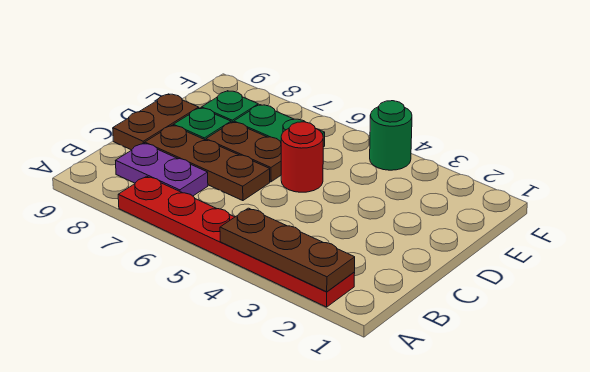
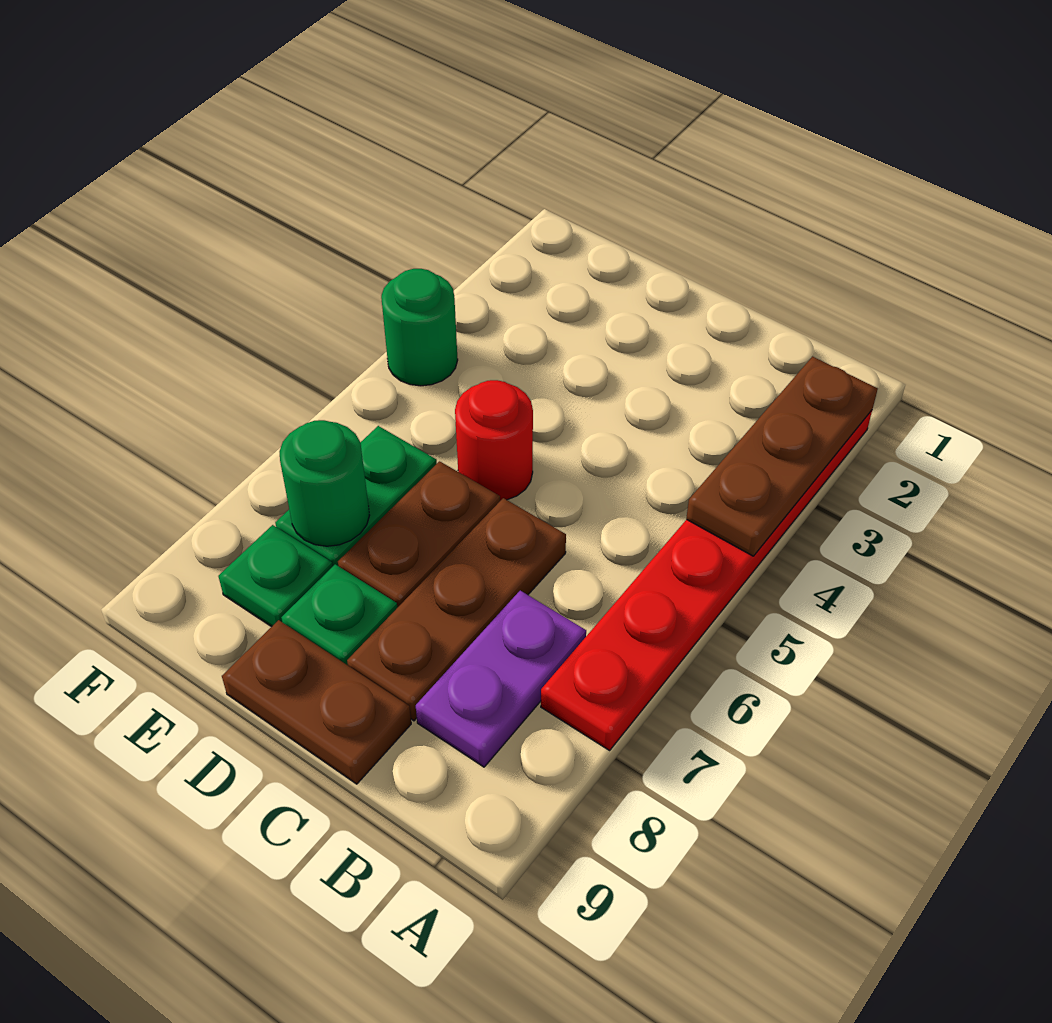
none -> green round brick E7 level 2

